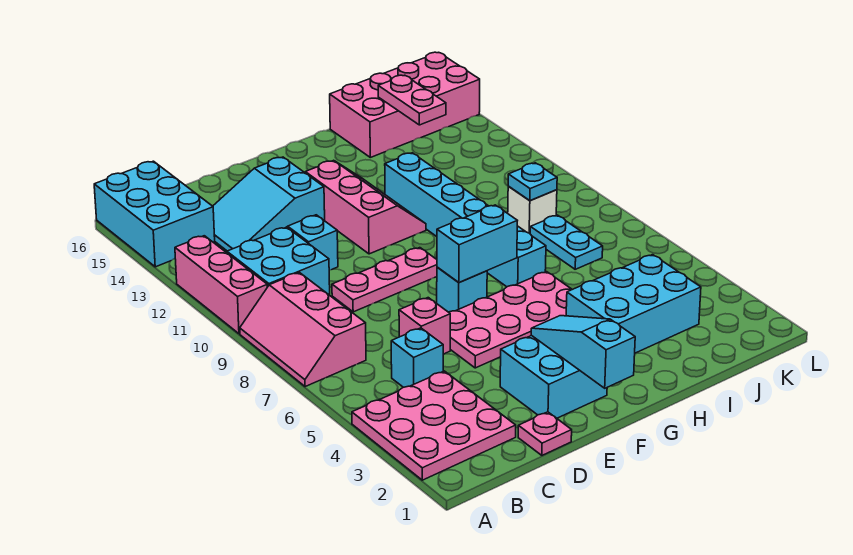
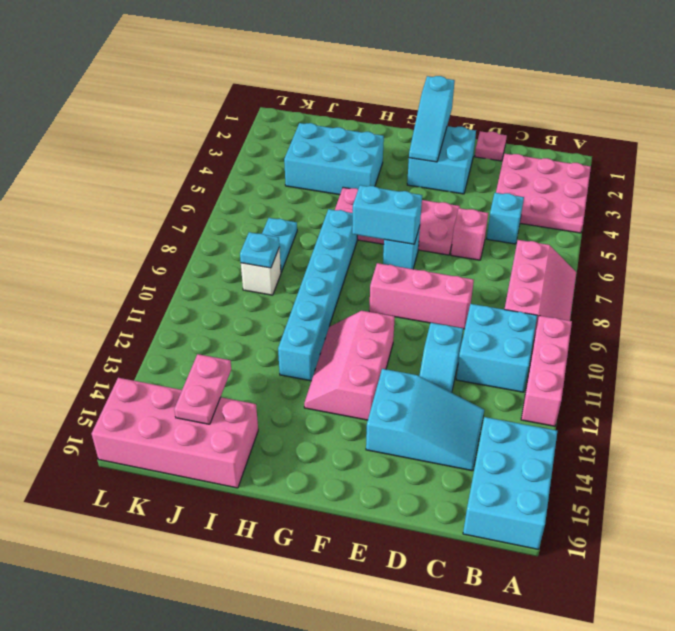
pink plate D9:F9 level 1 -> pink brick D9:F9 level 1

